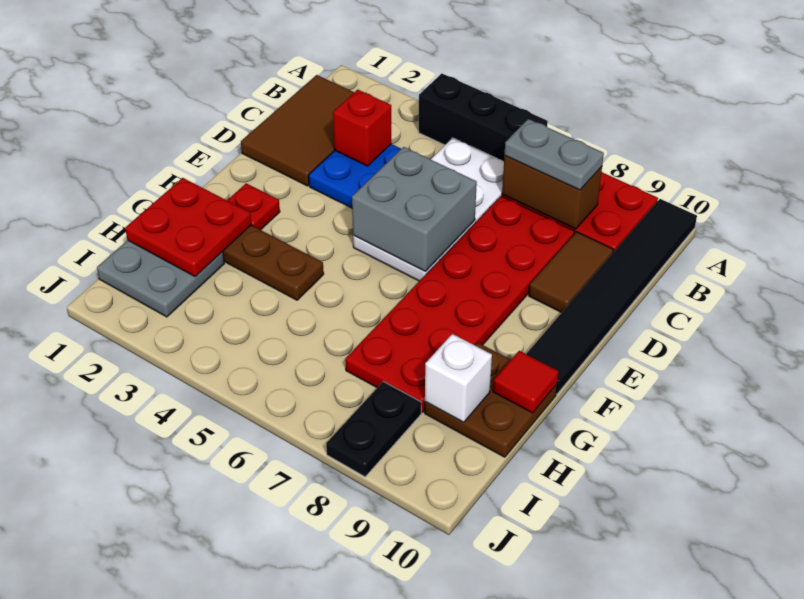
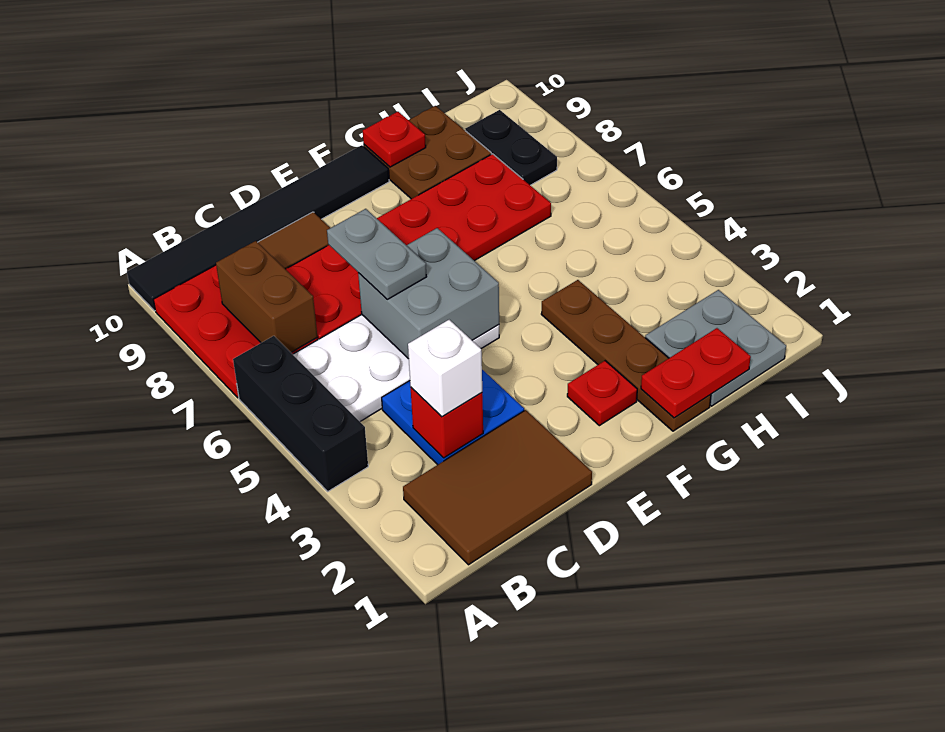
grey plate B7:B8 level 3 -> grey plate D6:D7 level 3
red plate G1:H2 level 2 -> red plate G1:H1 level 2
red tile G10 level 2 -> red plate G10 level 2
white brick H9 level 2 -> white brick C3 level 3
black plate I8:J8 level 1 -> black plate I8:I9 level 1

